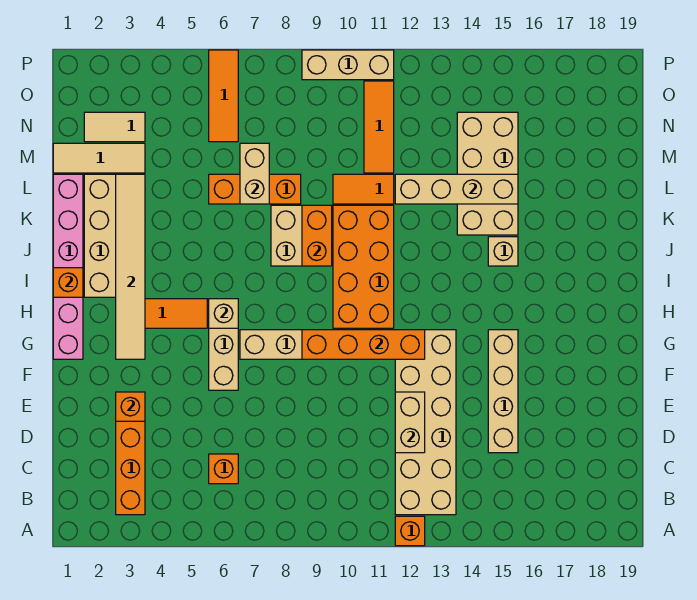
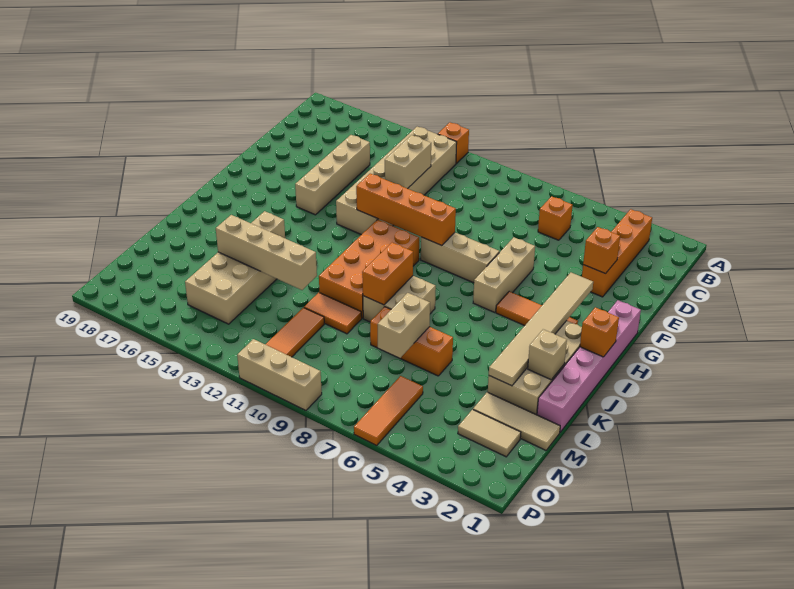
tan brick H6 level 2 -> tan brick K2 level 2

